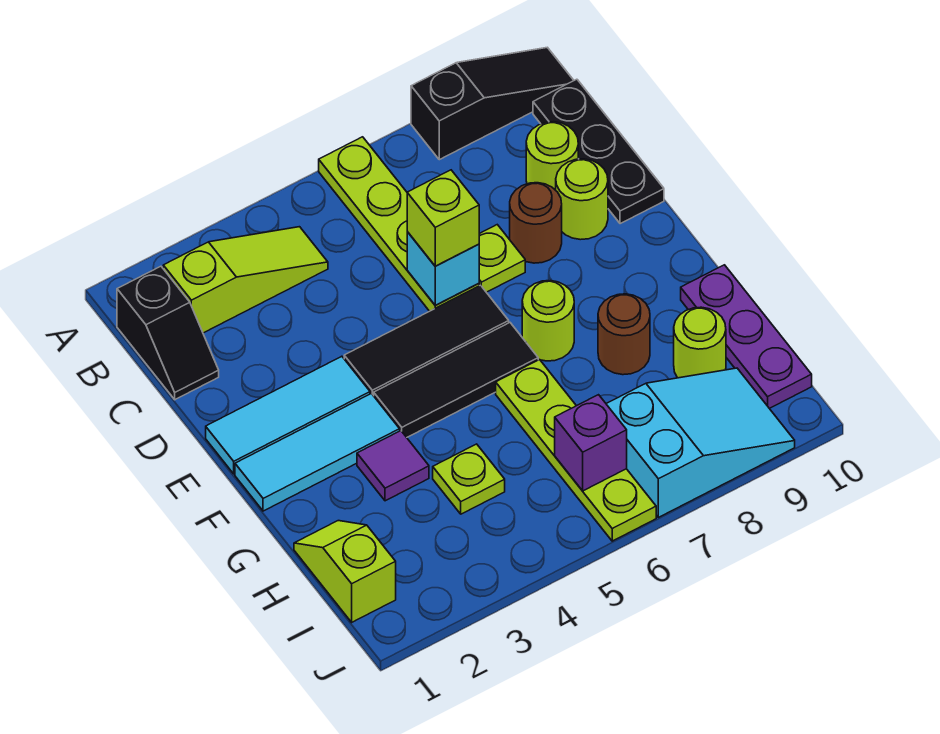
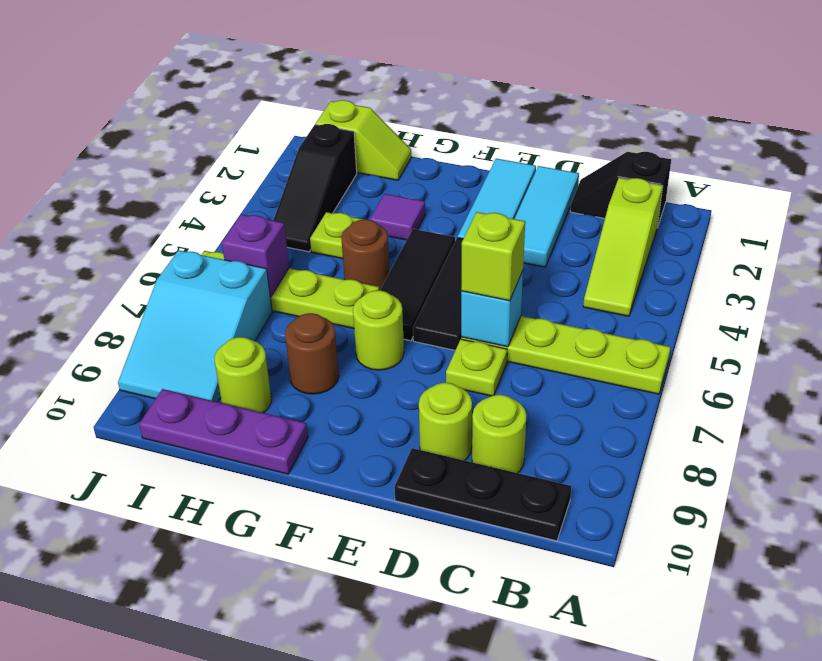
black slope A8:A10 level 1 top 8 -> black slope I2:I4 level 1 top 2
brown round brick D8 level 1 -> brown round brick G5 level 1
cyan tile F1:F3 level 1 -> cyan tile D1:D3 level 1

